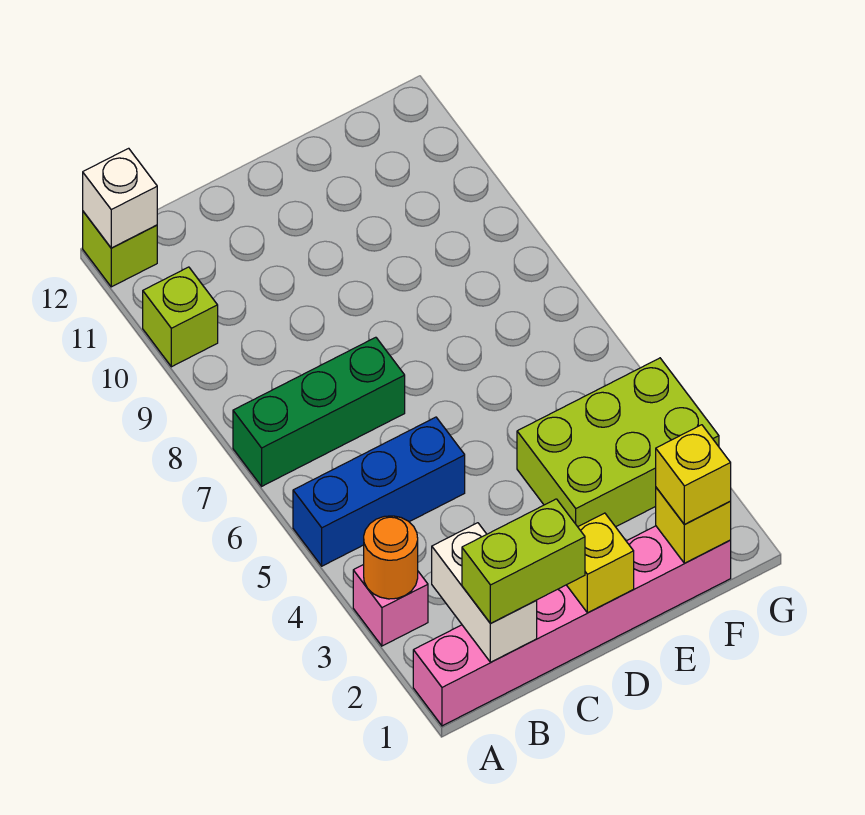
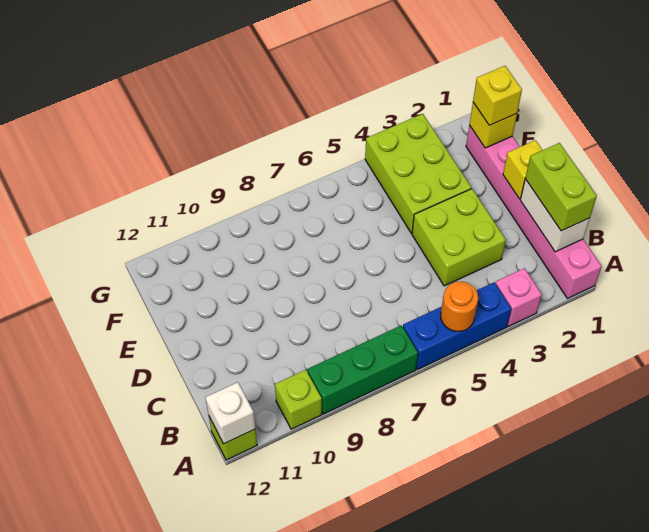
orange round brick A3 level 2 -> orange round brick A5 level 2
blue brick A5:C5 level 1 -> blue brick A4:A6 level 1
green brick A7:C7 level 1 -> green brick A7:A9 level 1
white brick B1:B2 level 2 -> white brick B1:C1 level 2
none -> lime brick C3:D4 level 1

